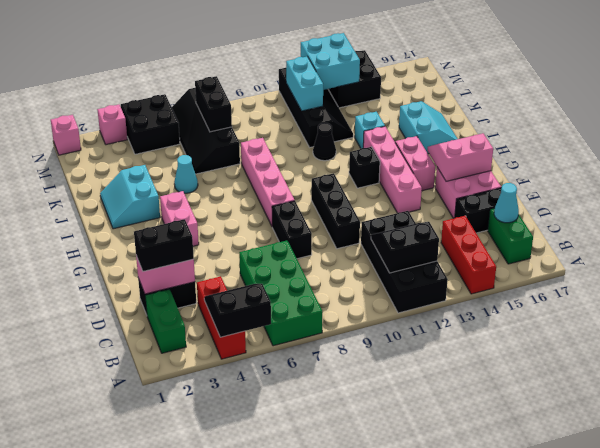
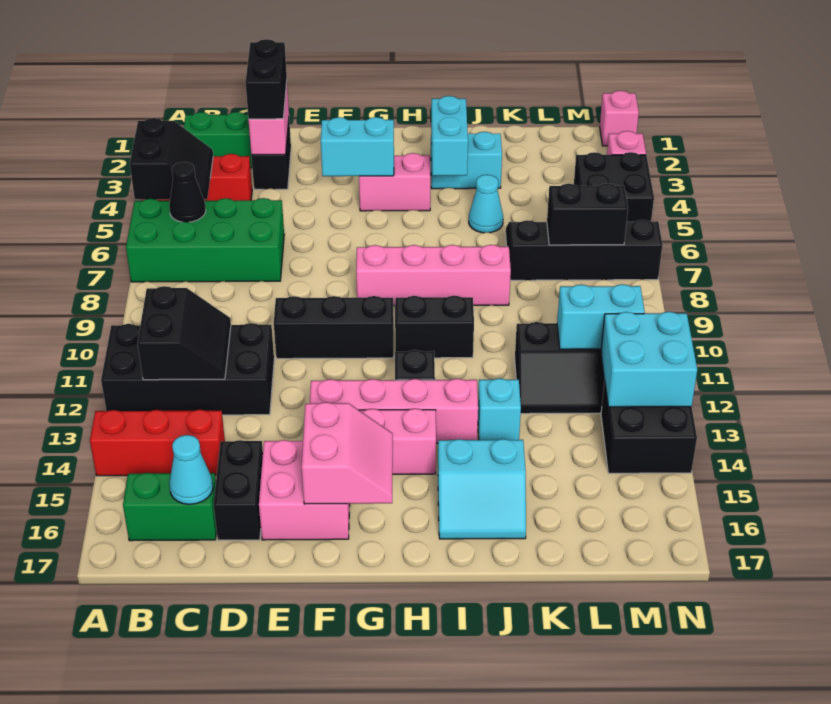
black brick E8:F8 level 1 -> black brick H10:I10 level 1
none -> cyan brick F4:G4 level 2
none -> cyan brick I3:I4 level 2
black cone J11 level 1 -> black cone B6 level 2

